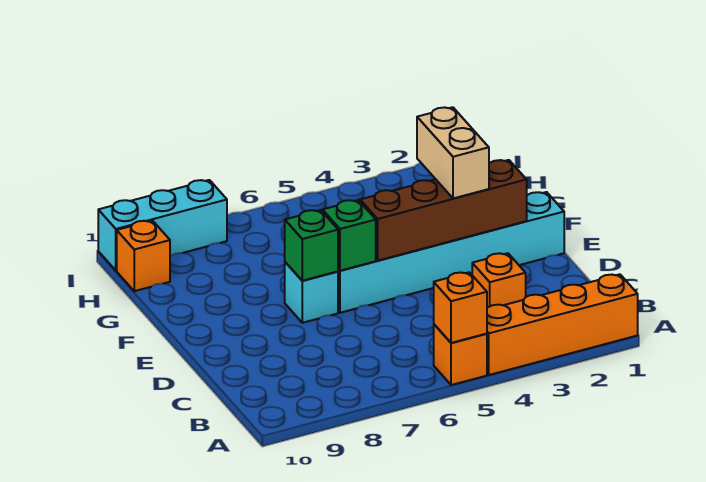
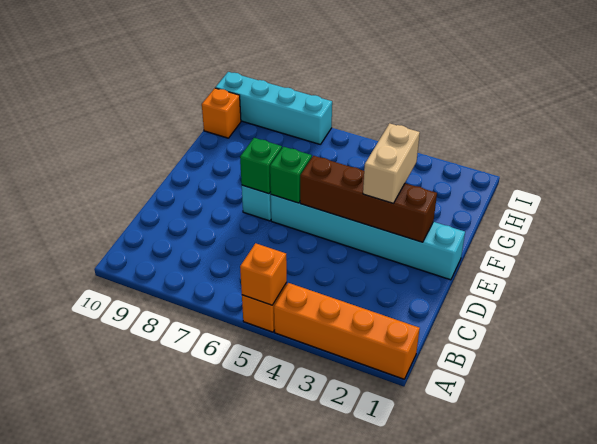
orange brick C3 level 1 -> none
cyan brick I8:I10 level 1 -> cyan brick I7:I10 level 1

